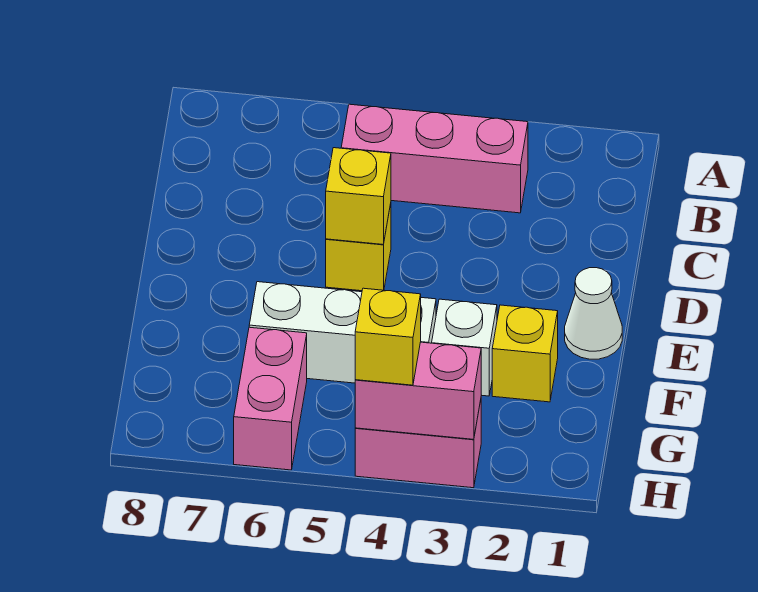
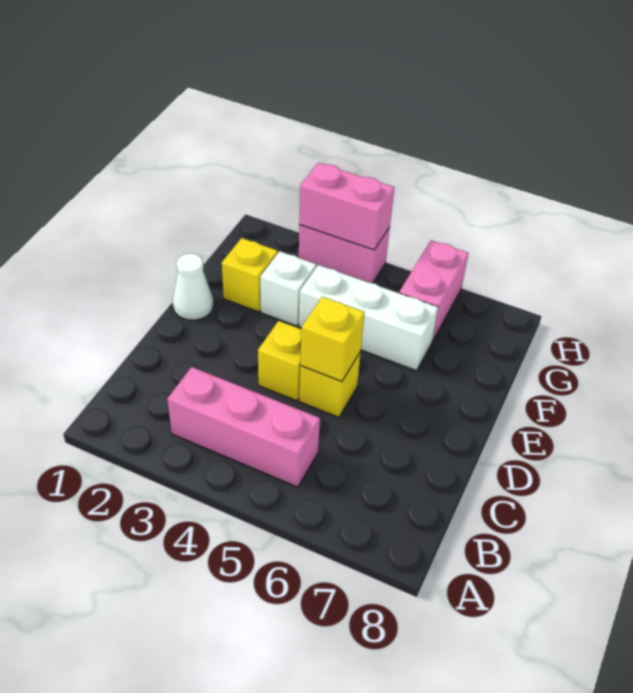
yellow brick H4 level 3 -> yellow brick D4 level 1

